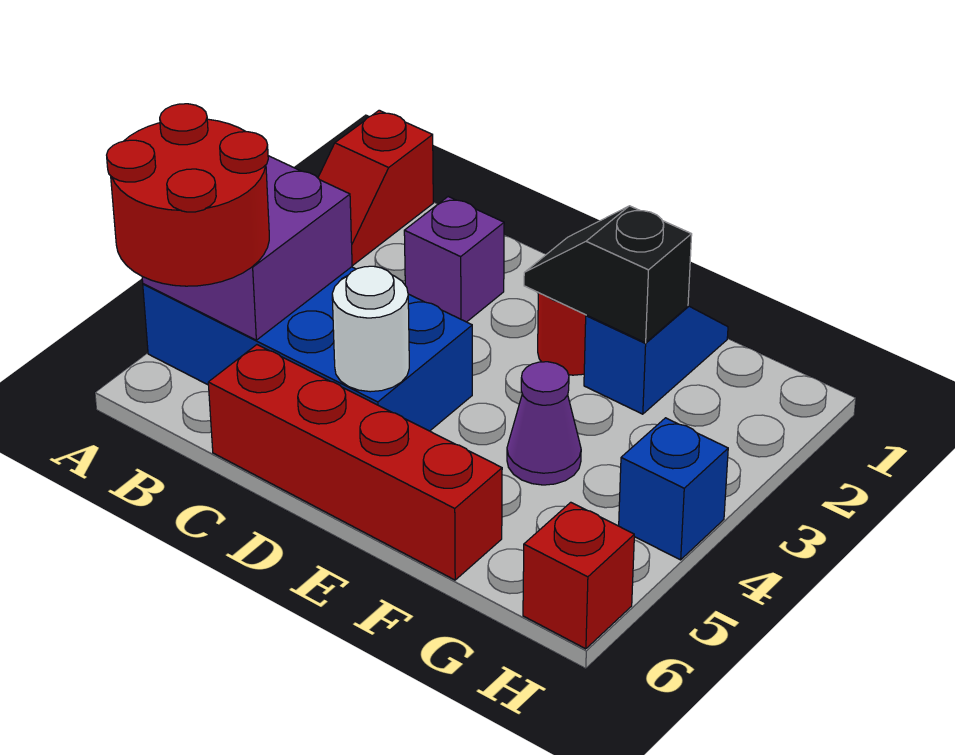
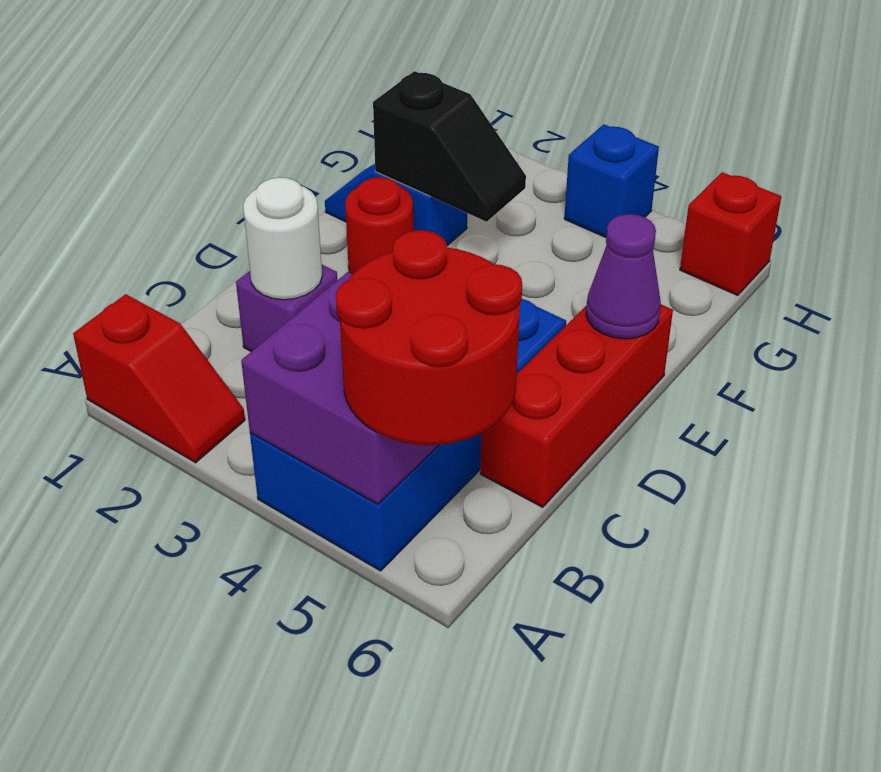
red brick C6:F6 level 1 -> red brick C6:E6 level 1
white round brick D5 level 2 -> white round brick C2 level 2
black slope E2:F2 level 2 top F -> black slope F2:F3 level 2 top 2
purple cone F4 level 1 -> purple cone E6 level 2

